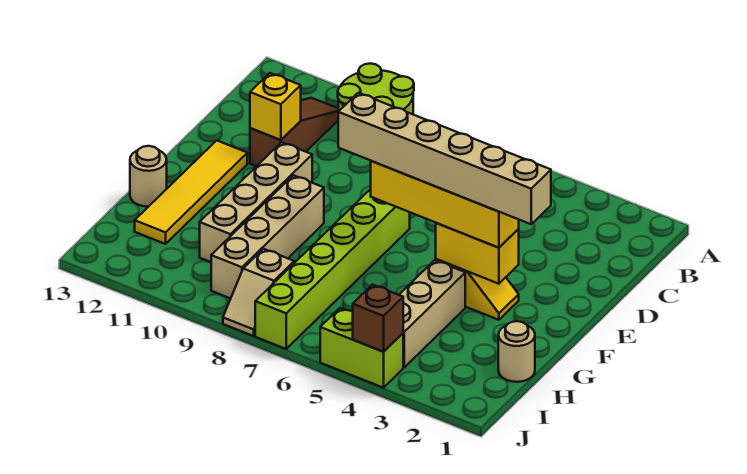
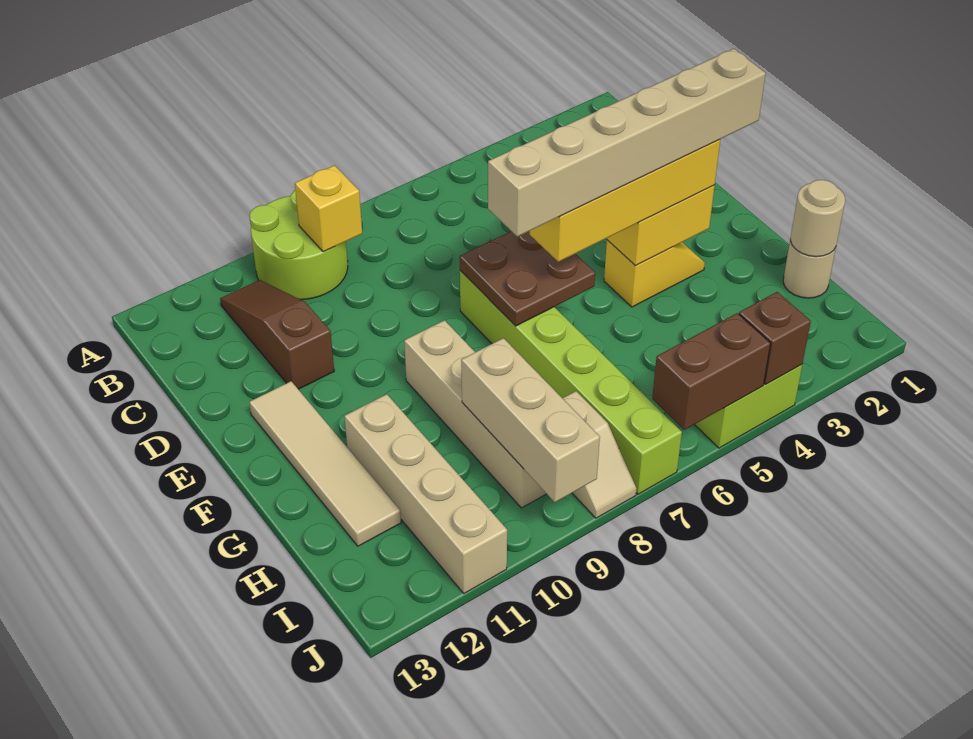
yellow brick D11 level 2 -> yellow brick B9 level 2
none -> brown plate E6:F7 level 2
tan brick E10:H10 level 1 -> tan brick G11:J11 level 1
yellow tile E12:H12 level 1 -> tan tile E12:H12 level 1
tan brick G4:I4 level 1 -> tan brick H9:J9 level 2
tan round brick G13 level 1 -> tan round brick H1 level 2
none -> brown brick J5:J6 level 2

